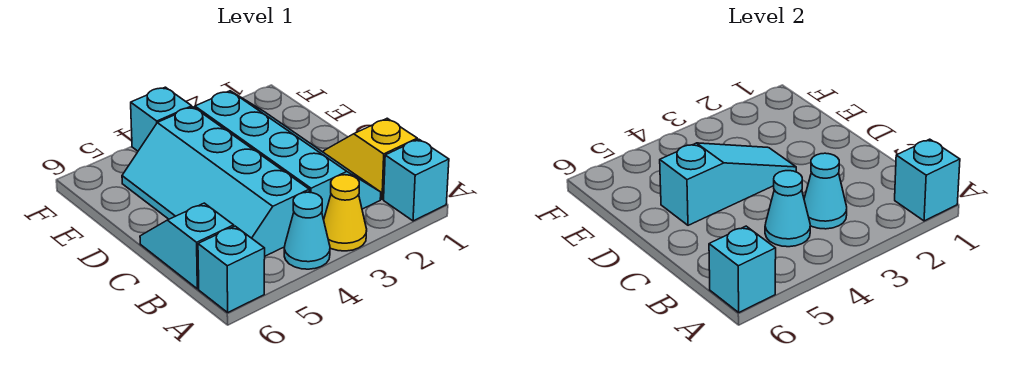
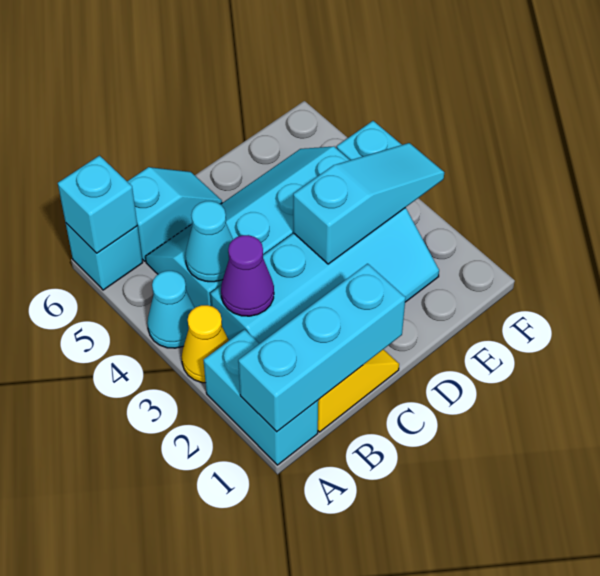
cyan brick A1 level 1 -> cyan brick A1:A2 level 1
cyan brick A1 level 2 -> cyan brick A1:C1 level 2
cyan cone B3 level 2 -> purple cone B3 level 2
cyan slope D3:D5 level 2 top 5 -> cyan slope D3:F3 level 2 top D

